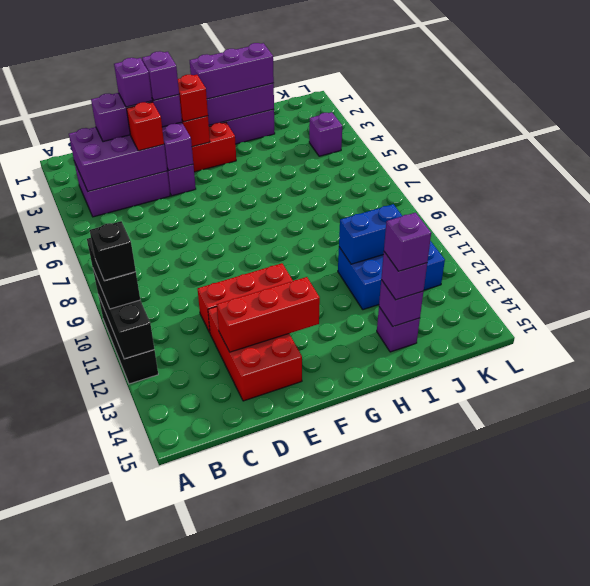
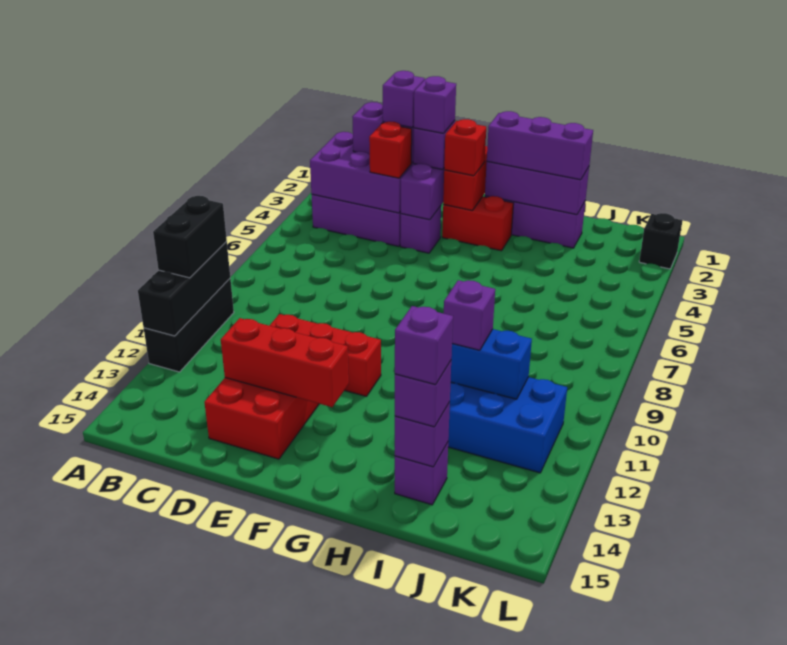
black brick A11 level 4 -> black brick L2 level 1
purple brick K4 level 1 -> purple brick I11 level 3

